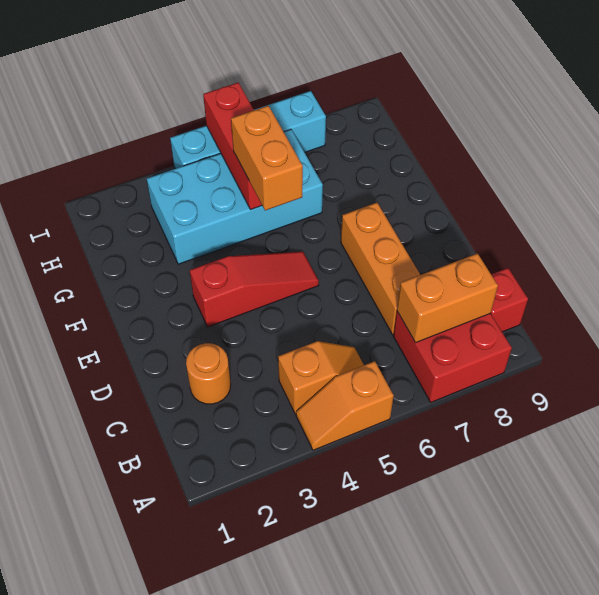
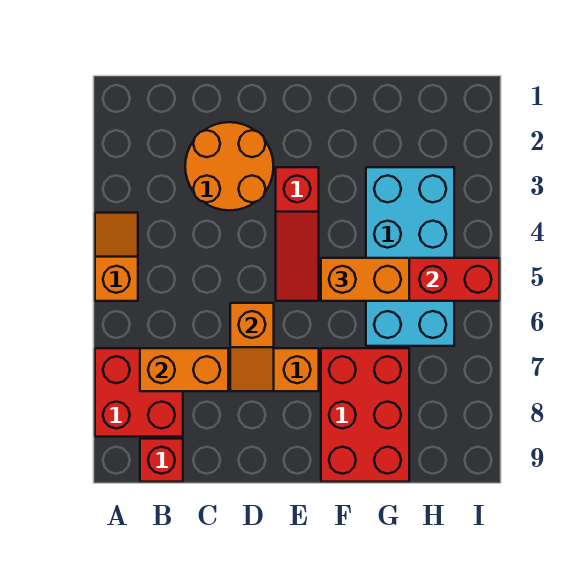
orange slope B4:B5 level 1 top 4 -> orange slope D6:D7 level 2 top 6
orange brick B7:B8 level 2 -> orange brick B7:C7 level 2
orange round brick C2 level 1 -> orange round brick C2:D3 level 1
none -> red brick F7:G9 level 1
cyan brick I4:I7 level 1 -> none

